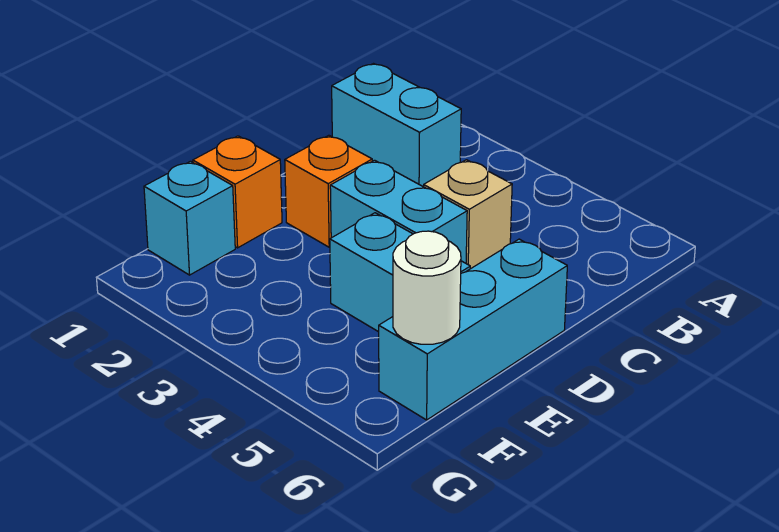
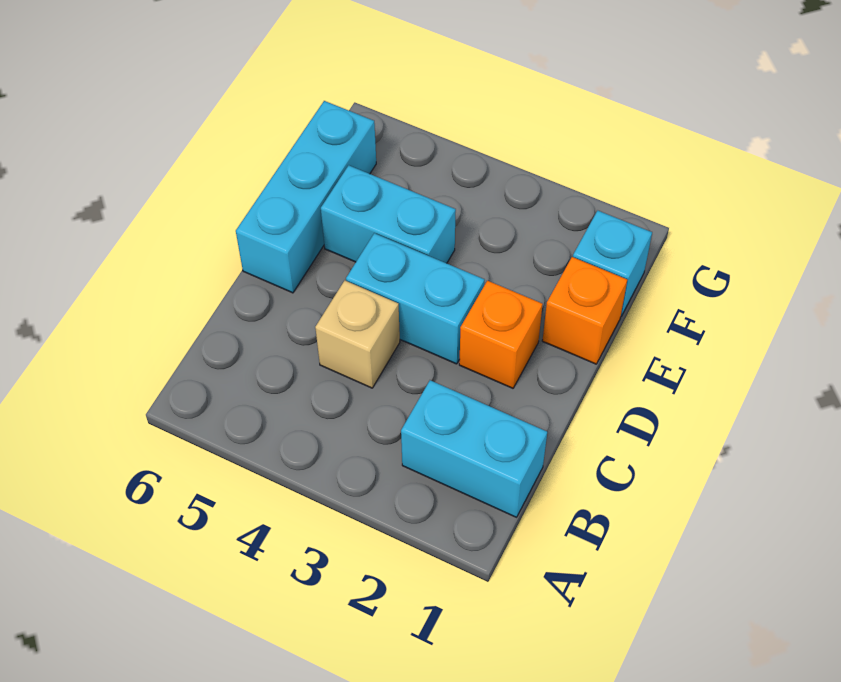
white round brick F6 level 2 -> none

